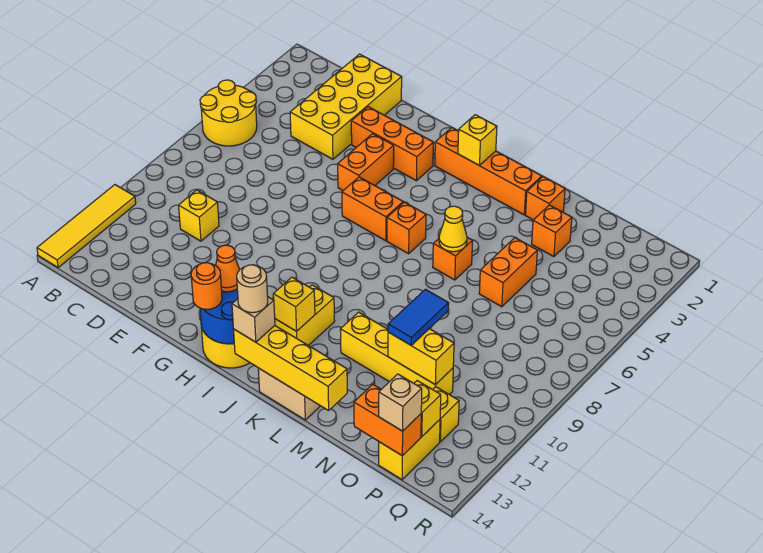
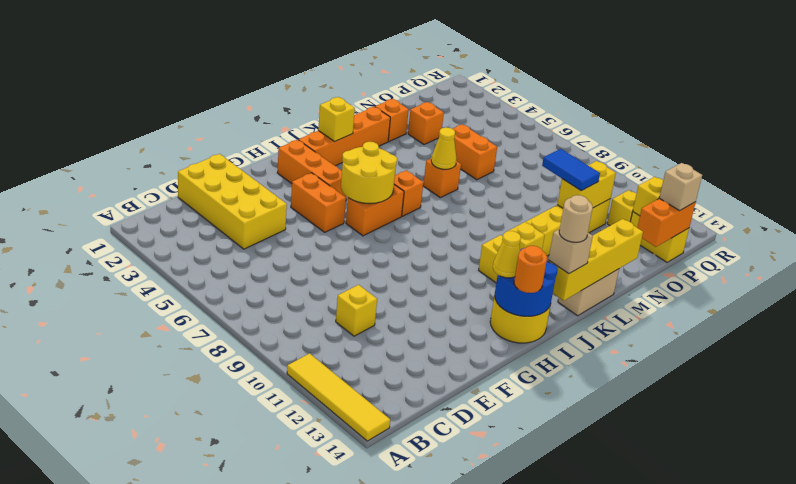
yellow round brick A5:B6 level 1 -> yellow round brick H5:I6 level 2
orange brick F3:H3 level 1 -> orange brick H2:H4 level 1
orange cone H13 level 3 -> yellow cone H13 level 3

